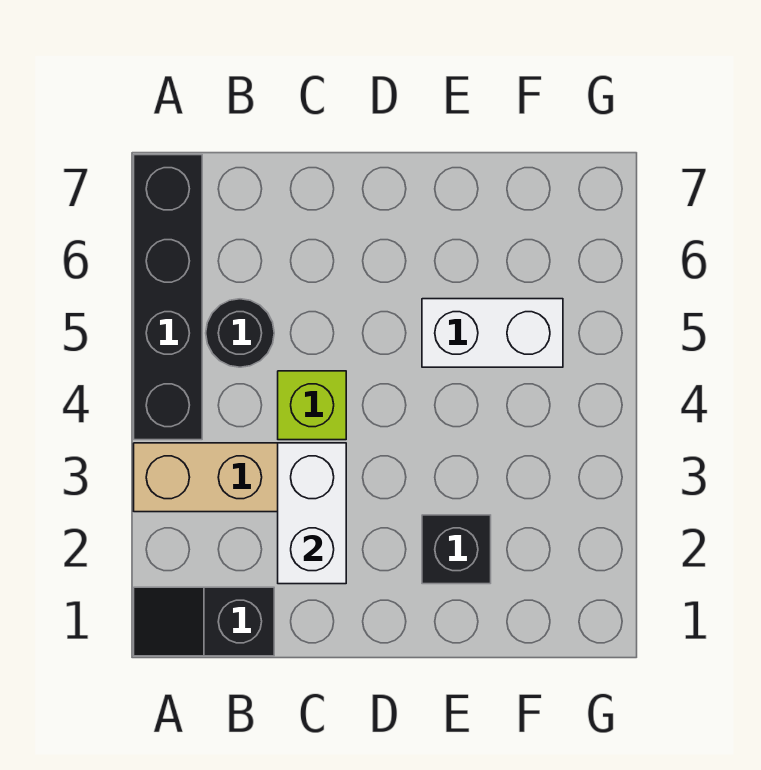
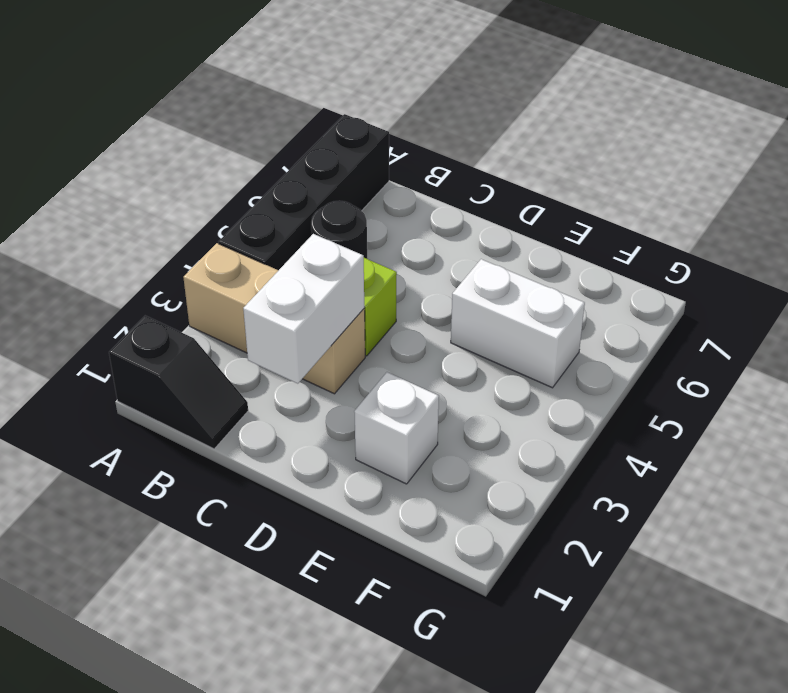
black slope A1:B1 level 1 top B -> black slope A1:B1 level 1 top A
black brick E2 level 1 -> white brick E2 level 1

